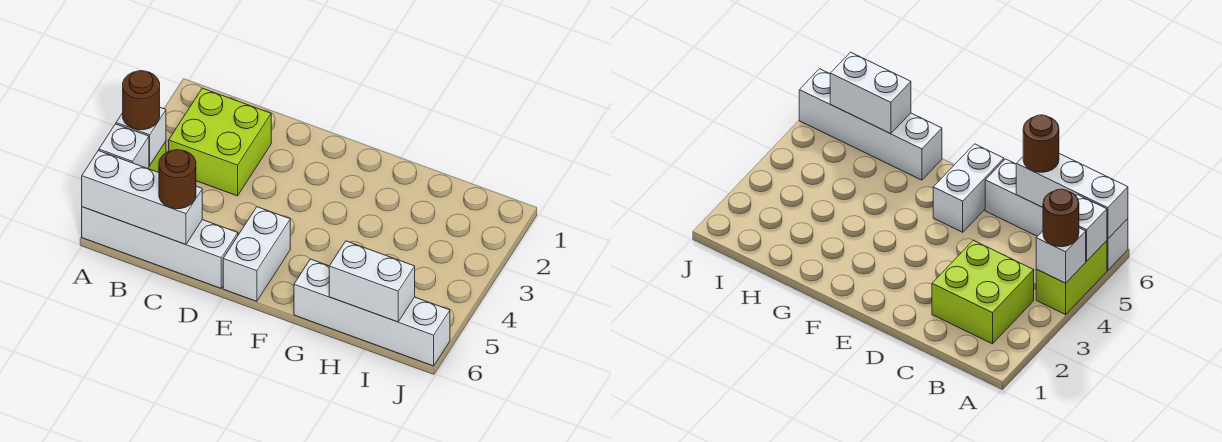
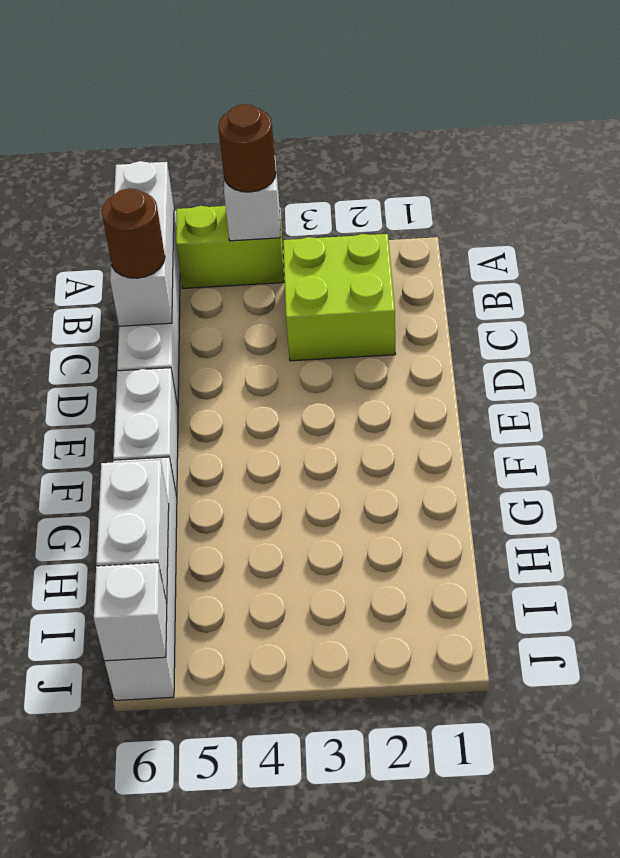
white brick A5 level 2 -> white brick J6 level 2
white brick E5:E6 level 1 -> white brick E6:F6 level 1

